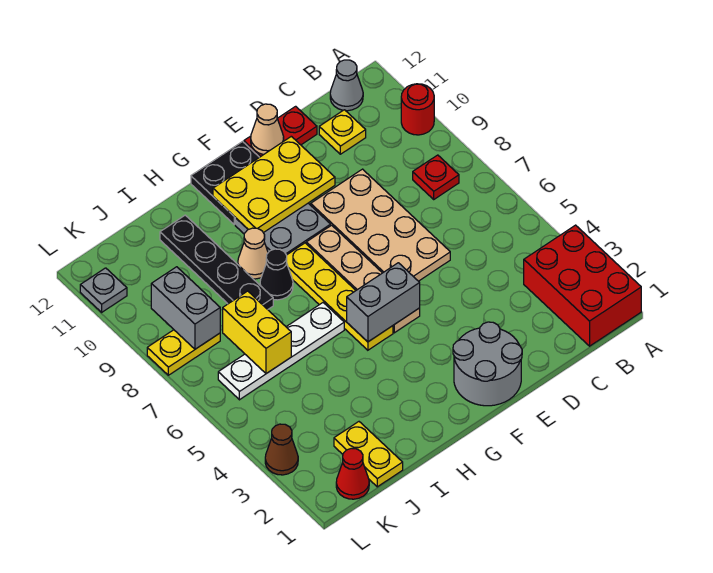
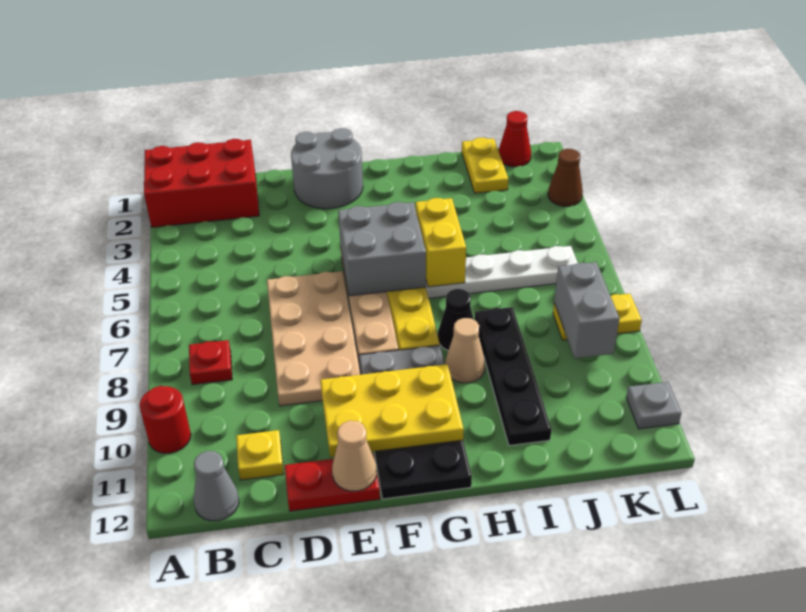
red brick A1:B3 level 1 -> red brick A1:C2 level 1
grey brick F5:G5 level 2 -> grey brick F5:G6 level 2
yellow brick J6:J7 level 2 -> yellow brick H5:H6 level 2

